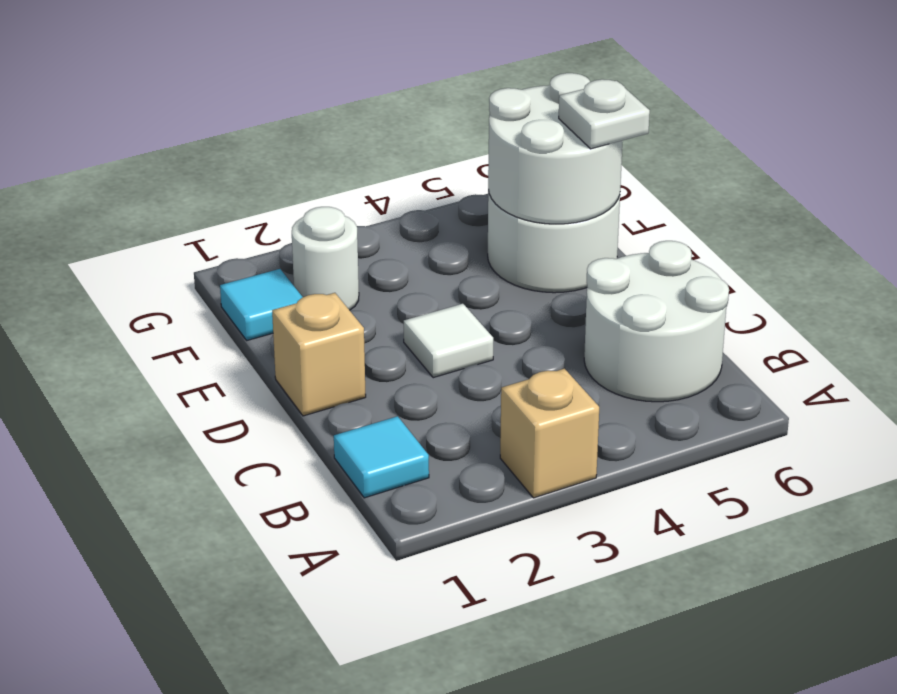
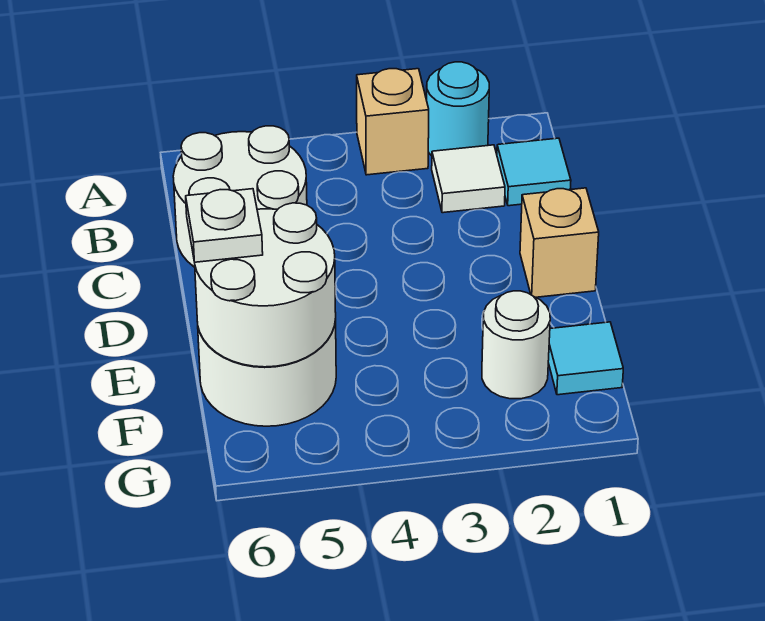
none -> cyan round brick A2 level 1
white tile D3 level 1 -> white tile B2 level 1

